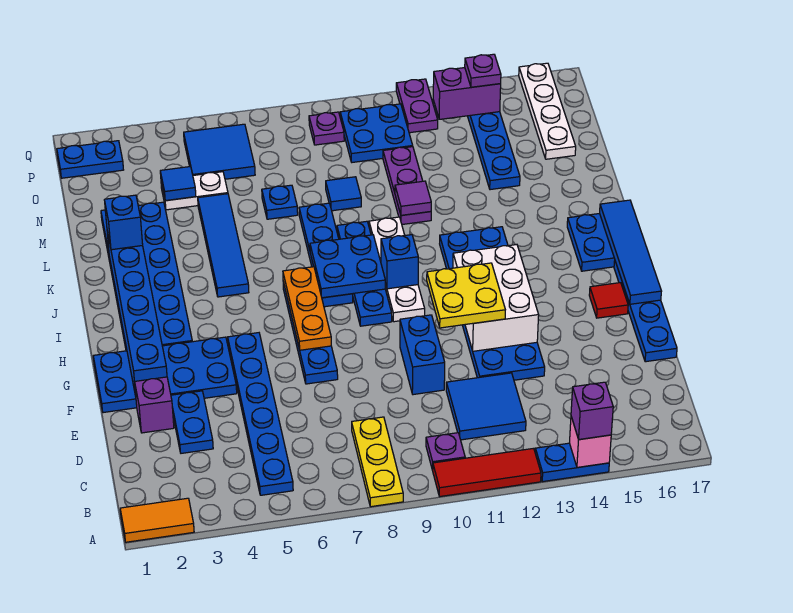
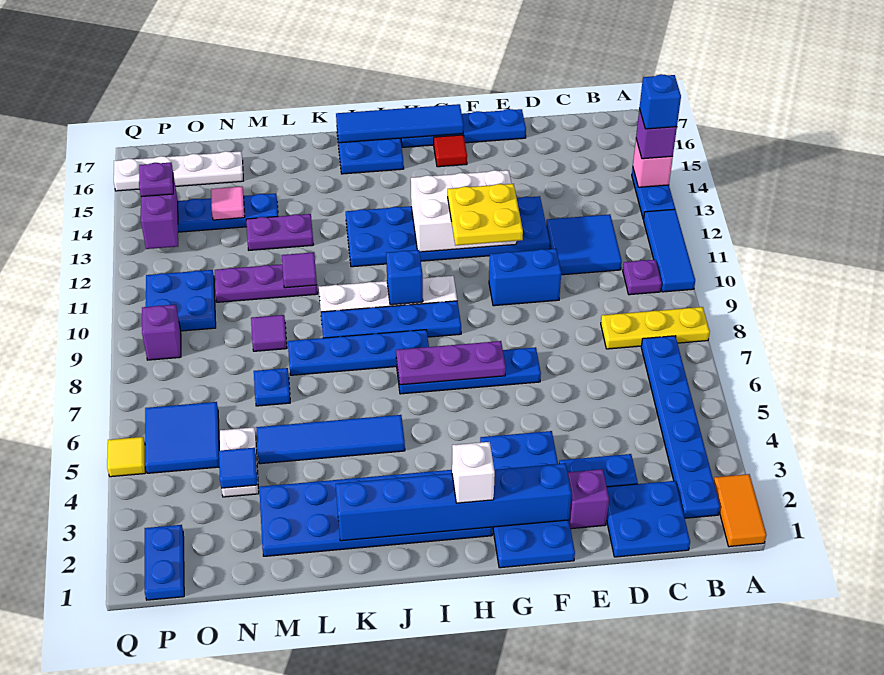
red tile A10:A12 level 1 -> blue tile A10:A12 level 1
blue plate B5:G5 level 1 -> blue plate B2:B7 level 1
orange plate G7:I7 level 2 -> purple plate G7:I7 level 2
none -> white brick H2 level 3
blue plate I8:J9 level 2 -> blue plate C1:D2 level 1
blue brick K2 level 3 -> blue brick A14 level 4
blue tile M9 level 1 -> purple tile M9 level 1
none -> pink tile N14 level 2
purple plate P9 level 1 -> purple brick P9 level 1
purple plate P12:Q12 level 1 -> purple plate L13:M13 level 1
none -> yellow tile Q5 level 1

